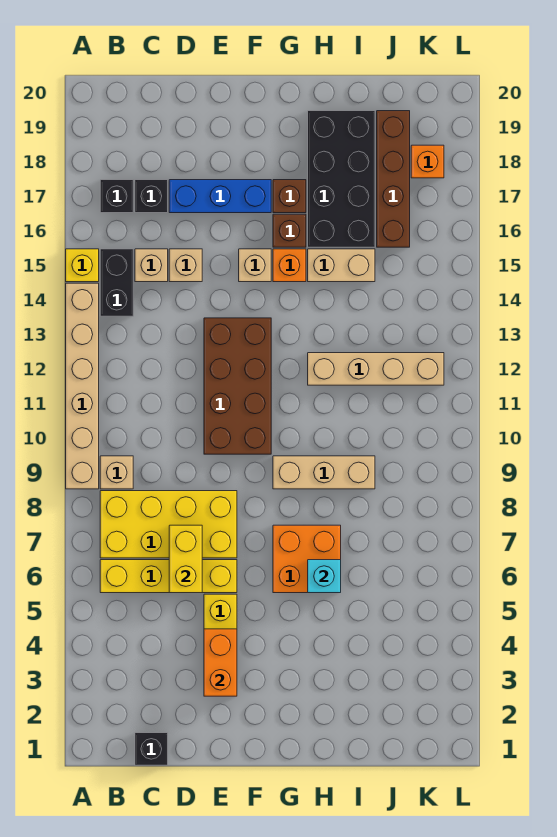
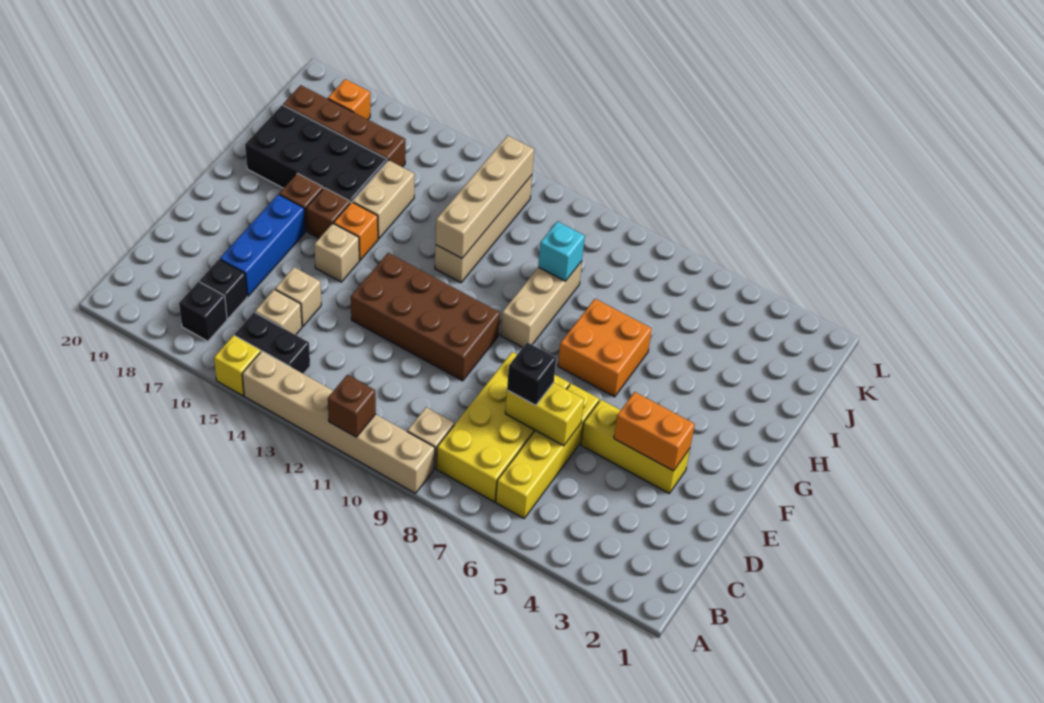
none -> brown brick A11 level 2
black brick C1 level 1 -> black brick D7 level 3
cyan brick H6 level 2 -> cyan brick I9 level 2
none -> tan brick H12:K12 level 2

